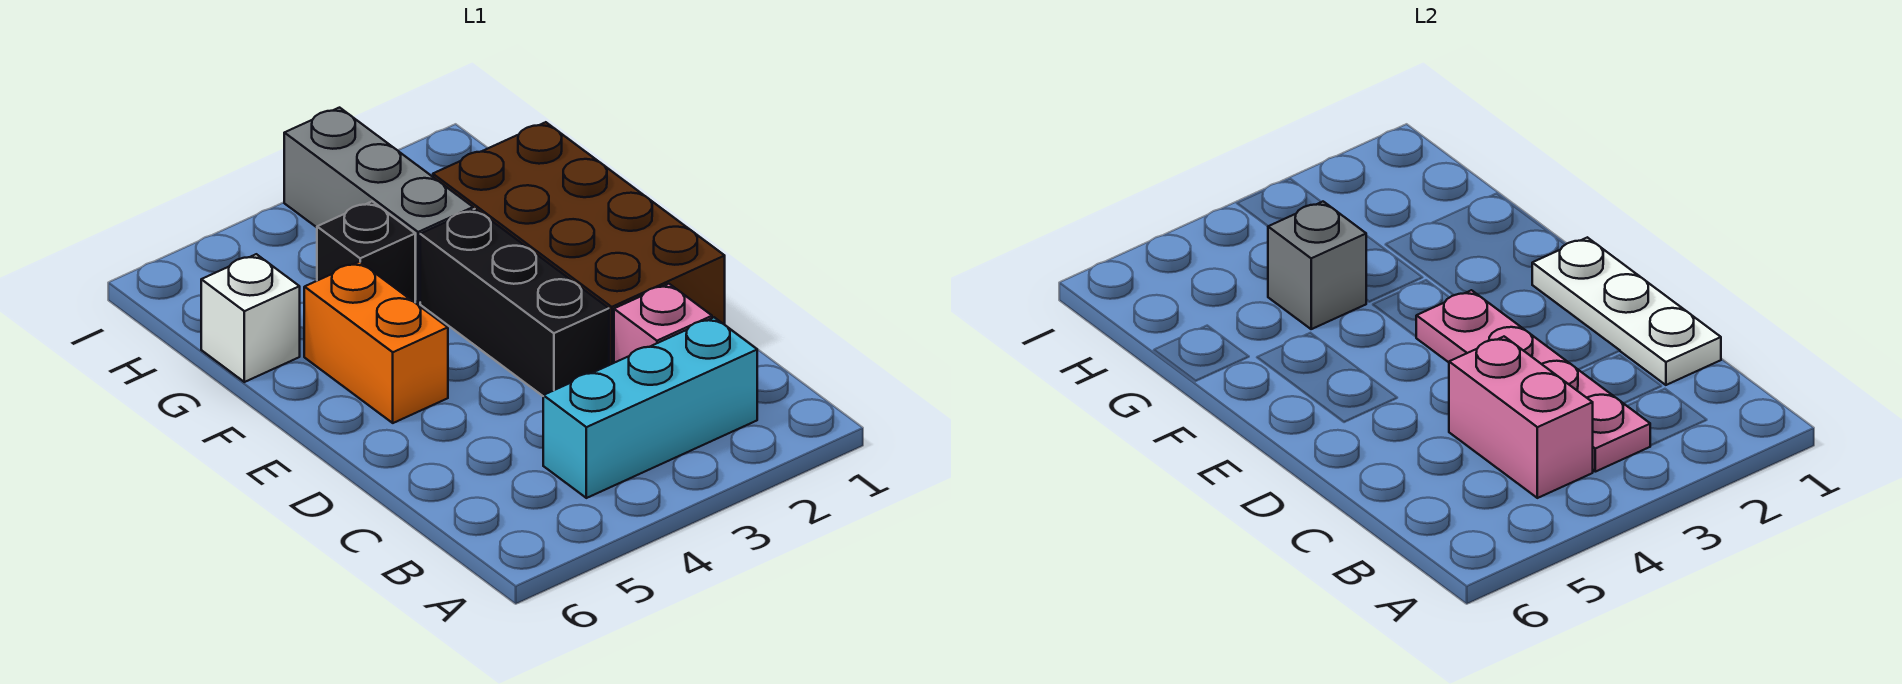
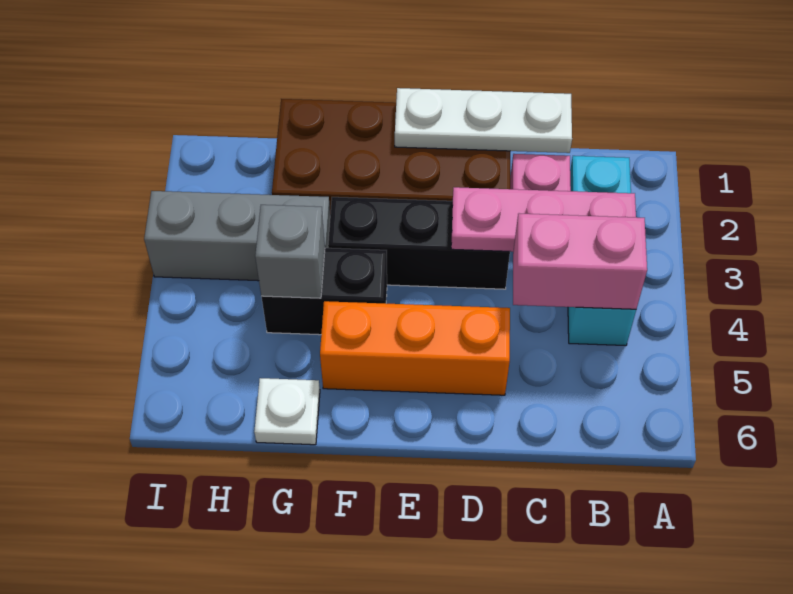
pink plate B3:E3 level 2 -> pink plate B3:D3 level 2
orange brick E5:F5 level 1 -> orange brick D5:F5 level 1
black brick G4 level 1 -> black brick F4:G4 level 1
white brick G6 level 1 -> white plate G6 level 1

